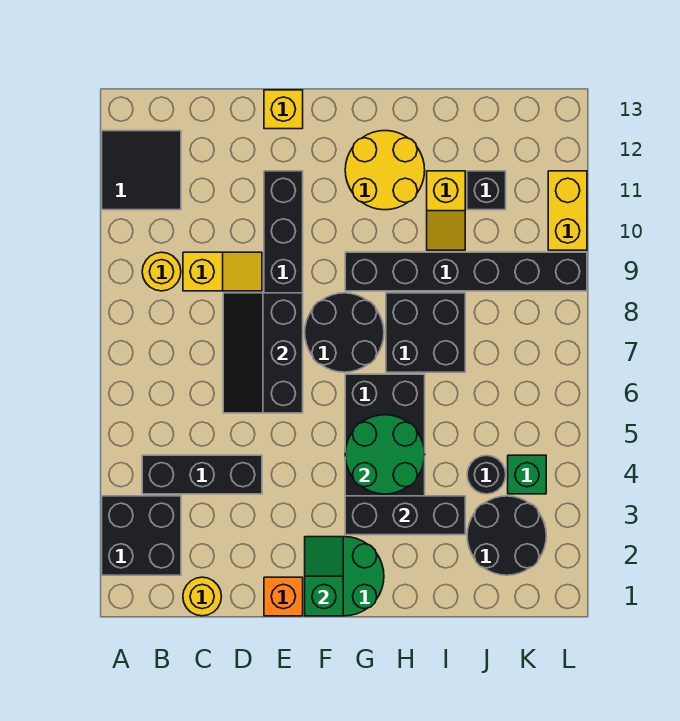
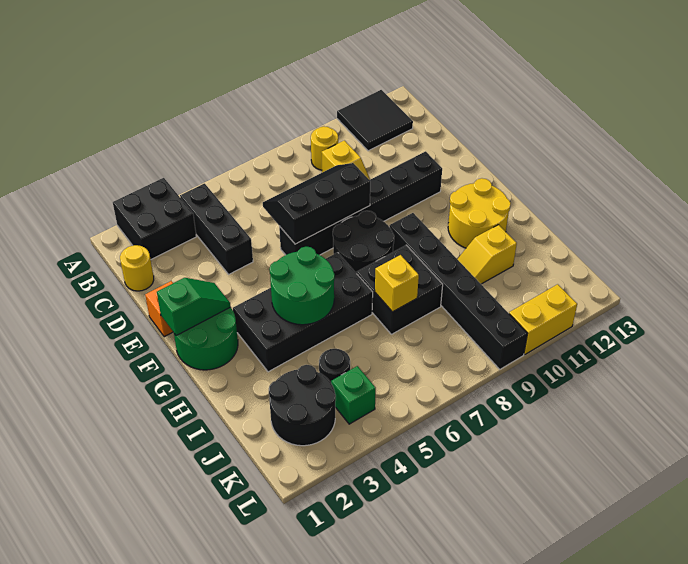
yellow brick E13 level 1 -> yellow brick I7 level 2
black brick G3:I3 level 2 -> none
black brick J11 level 1 -> none

